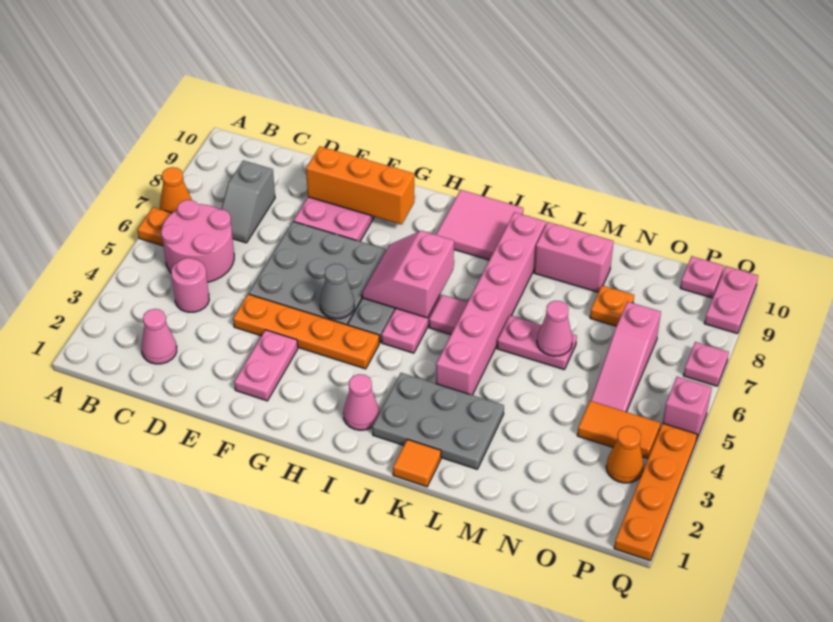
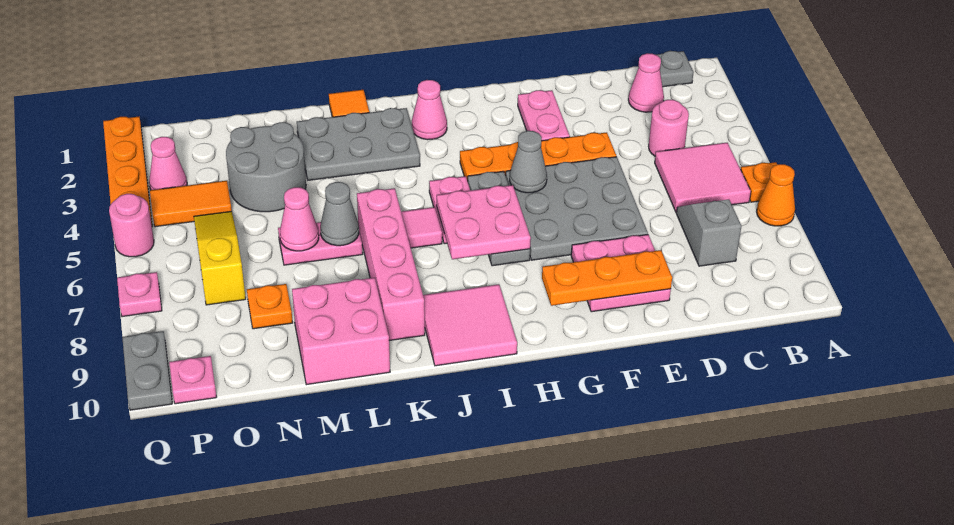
none -> grey plate B1 level 1
pink round brick B5:C6 level 1 -> pink tile B5:C6 level 1
orange brick E9:G9 level 2 -> orange plate E9:G9 level 2
pink slope H6:I7 level 2 top I -> pink plate H6:I7 level 2
pink brick K4:K9 level 1 -> pink brick K6:K9 level 1
none -> grey cone L6 level 2
pink brick L9:M9 level 1 -> pink brick L9:M10 level 1
none -> grey round brick M3:N4 level 1
pink slope O5:O7 level 1 top 7 -> yellow slope O5:O7 level 1 top 7
orange cone P3 level 1 -> pink cone P3 level 1
pink brick Q5 level 1 -> pink round brick Q5 level 1
pink plate Q9:Q10 level 1 -> grey plate Q9:Q10 level 1

